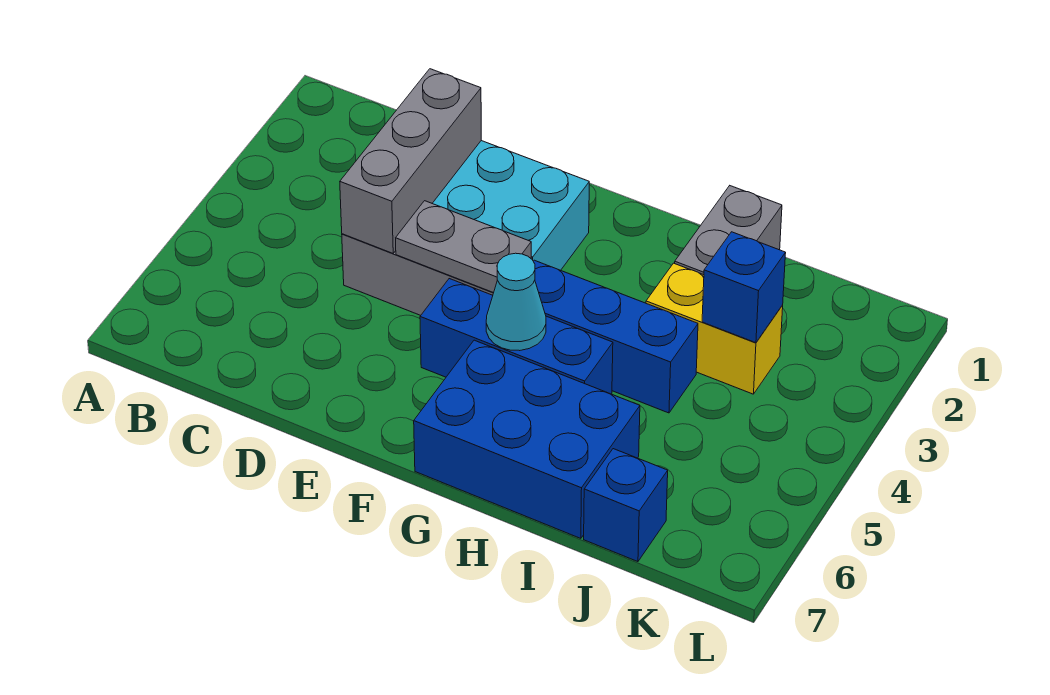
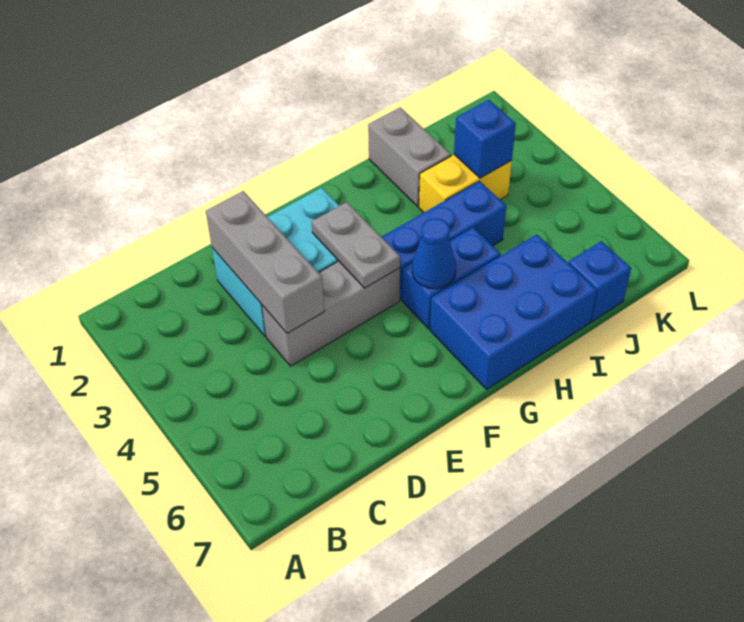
grey plate E4:F4 level 2 -> grey plate F3:F4 level 2
blue brick F5:H5 level 1 -> blue brick G5:H5 level 1
cyan cone G5 level 2 -> blue cone G5 level 2

